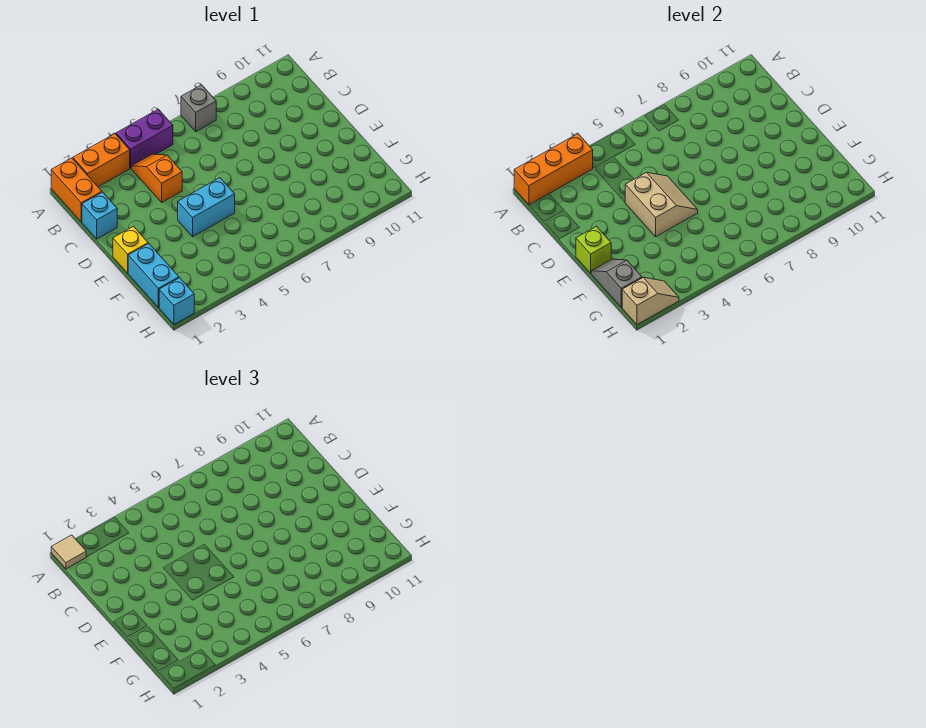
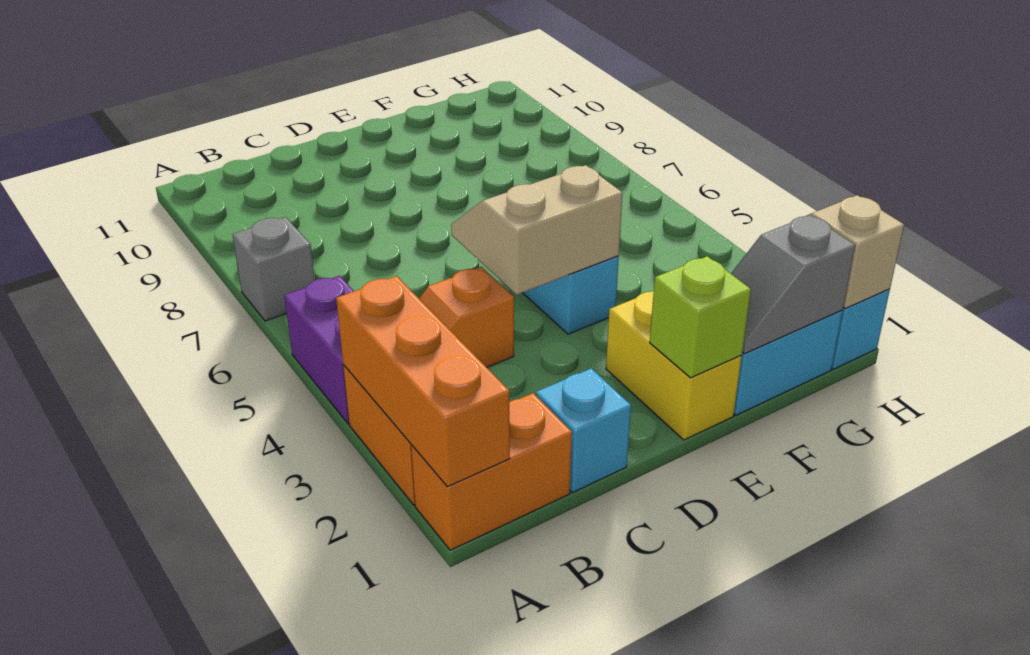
tan tile A1 level 3 -> none
yellow brick E1 level 1 -> yellow brick E1:E2 level 1

